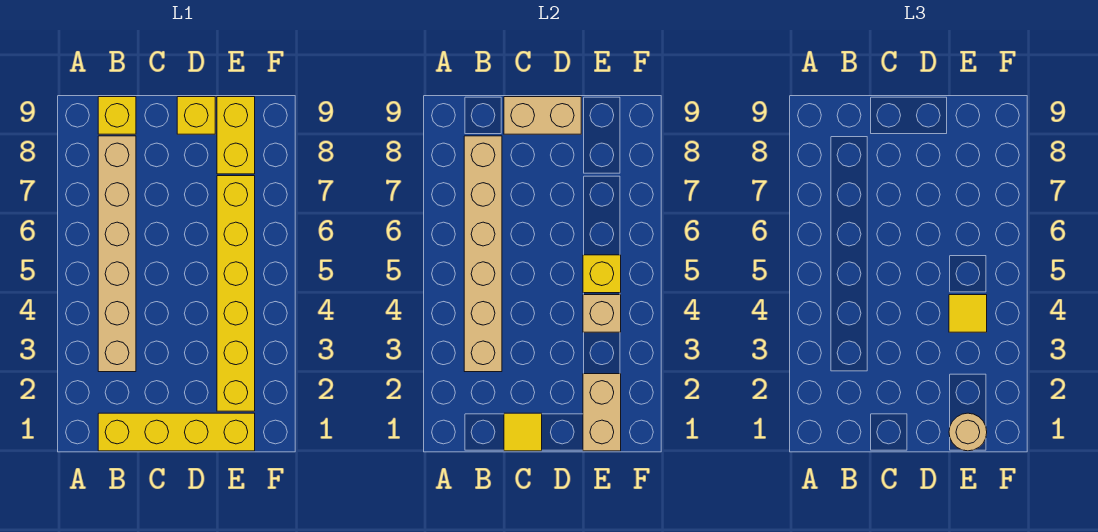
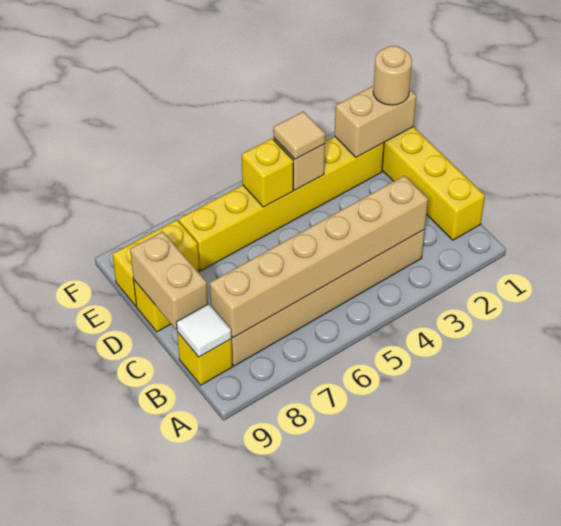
none -> white tile B9 level 2
yellow tile C1 level 2 -> none
yellow tile E4 level 3 -> tan tile E4 level 3

